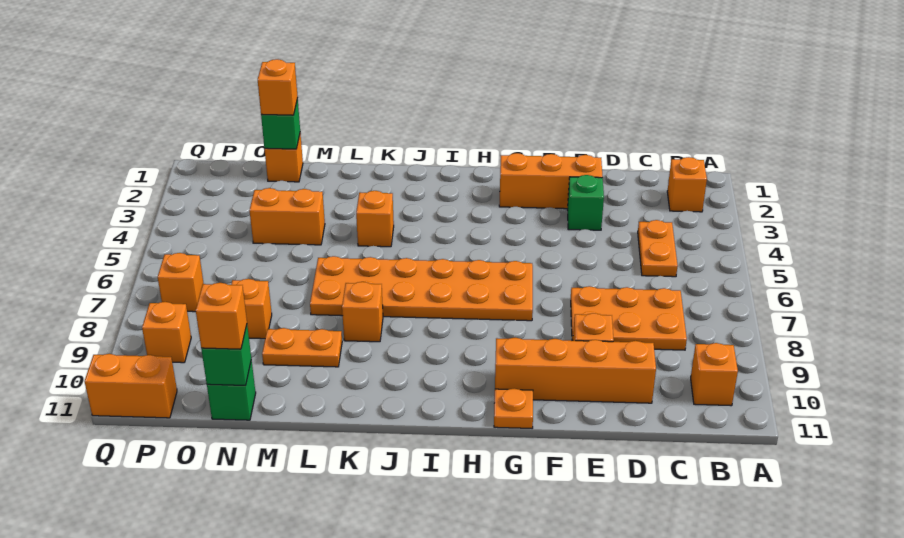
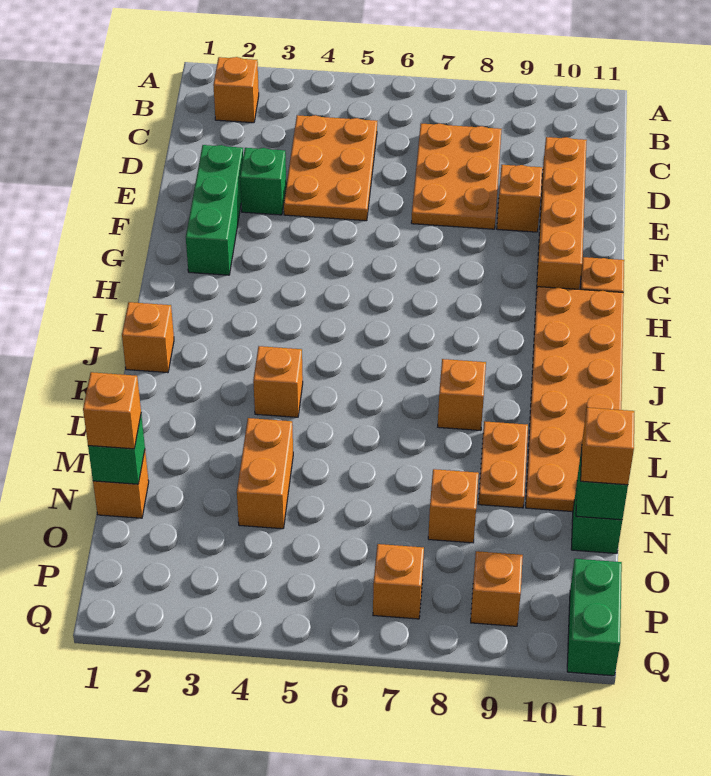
orange brick B10 level 1 -> orange brick J1 level 1
orange plate C4:C5 level 1 -> orange plate C4:E5 level 1
orange brick E2:G2 level 1 -> green brick E2:G2 level 1
orange plate G6:L7 level 1 -> orange plate H10:M11 level 1
orange brick P11:Q11 level 1 -> green brick P11:Q11 level 1

